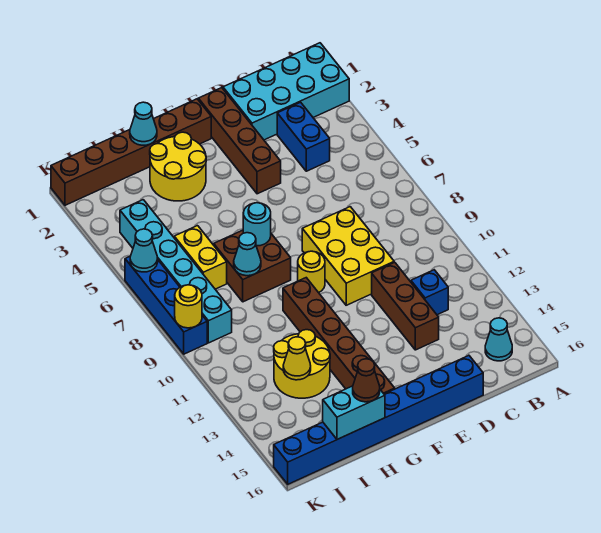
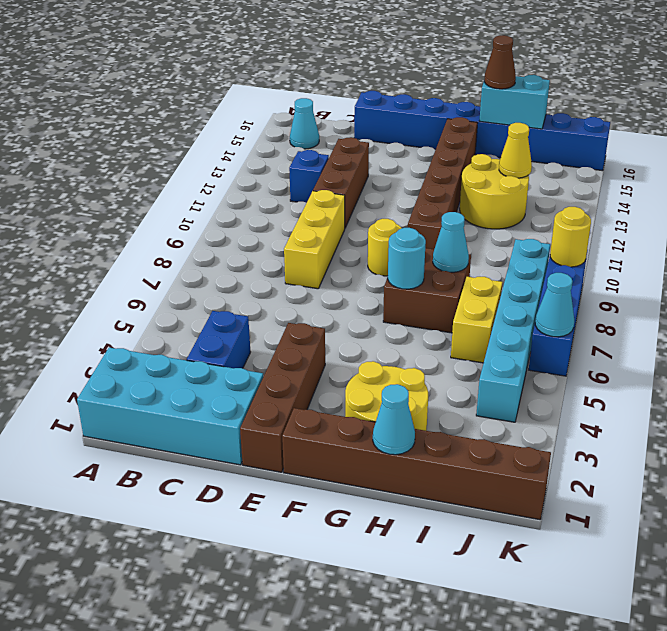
yellow brick D8:E10 level 1 -> yellow brick D8:D10 level 1

